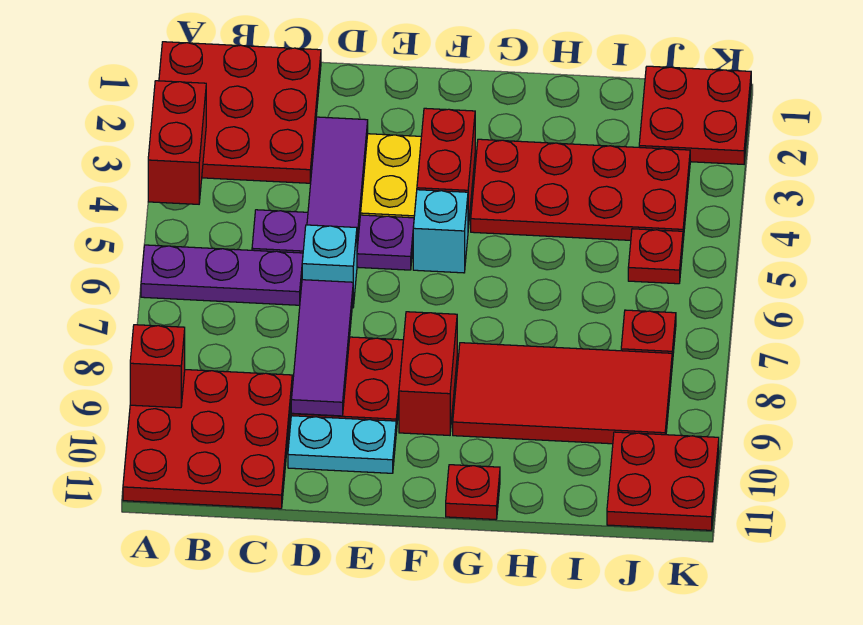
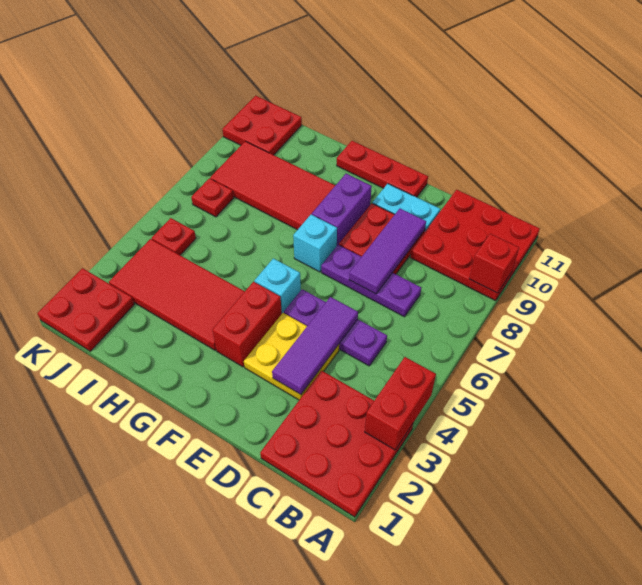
purple plate A6:C6 level 1 -> purple plate C7:E7 level 1
cyan brick D6 level 1 -> cyan brick F7 level 1
red brick F8:F9 level 1 -> purple brick F8:F9 level 1
red plate G3:J4 level 1 -> red tile G3:J4 level 1
red plate G11 level 1 -> red plate E11:G11 level 1

